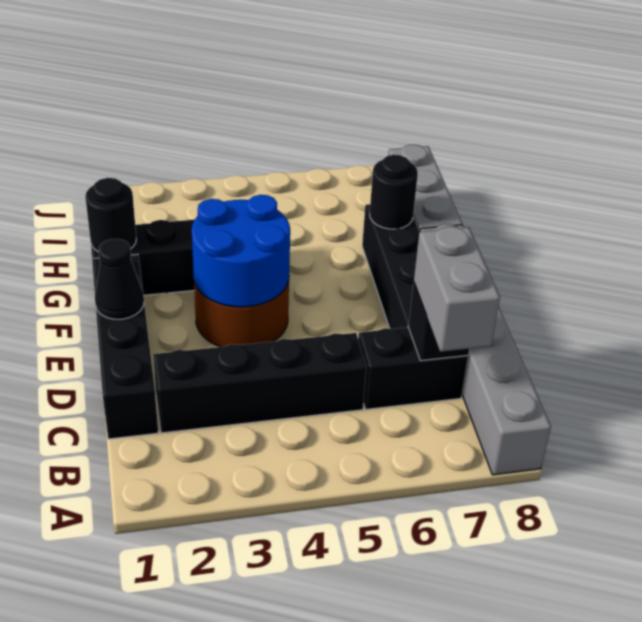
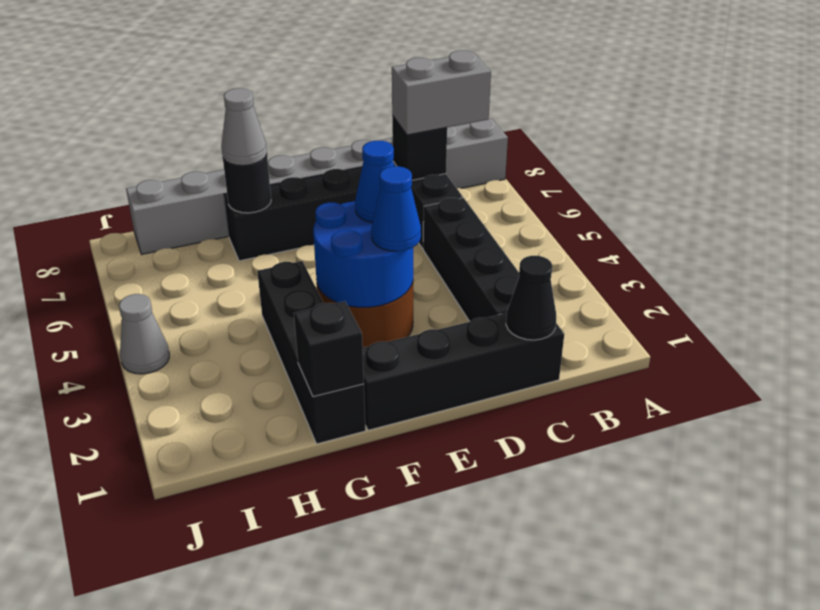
black cone E1 level 2 -> black cone C1 level 2
none -> blue cone E3 level 3
none -> blue cone E4 level 3
black round brick G1 level 2 -> black brick G1 level 2
none -> grey cone G7 level 3
none -> grey cone J4 level 1

